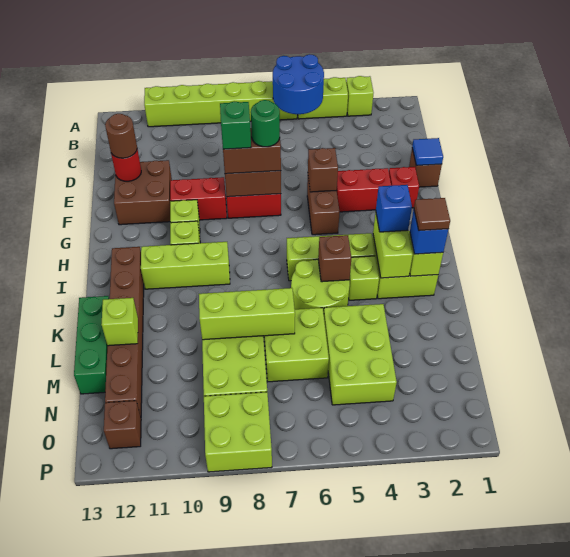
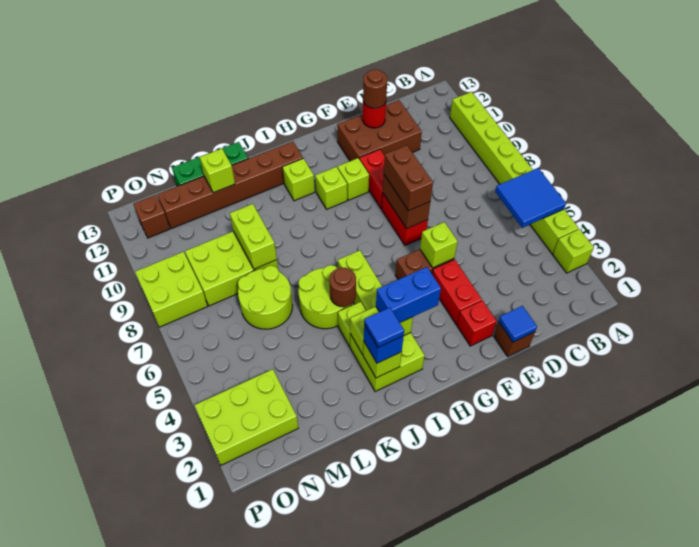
blue round brick A5:B6 level 2 -> blue tile A5:B6 level 2
brown brick E11:F12 level 1 -> brown brick D11:F12 level 1
brown brick F5 level 2 -> lime brick F5 level 2
green round brick F7 level 4 -> none
green brick F8 level 4 -> none
blue brick I3 level 3 -> blue brick H3:I3 level 3
lime brick I9:I11 level 1 -> lime brick I11 level 1
brown tile J2 level 4 -> blue tile J2 level 4
brown brick J5 level 2 -> brown round brick J5 level 2
lime brick L4:N5 level 1 -> lime brick N2:P3 level 1
lime brick L6:M7 level 1 -> lime round brick L6:M7 level 1
lime brick L7:L9 level 2 -> lime brick L8:L9 level 2

